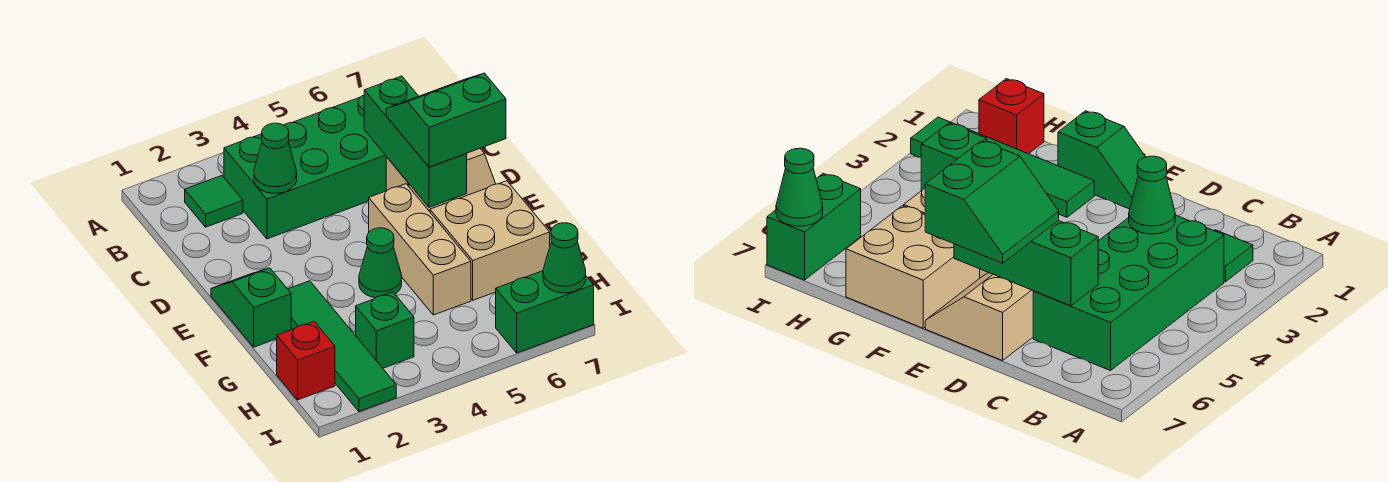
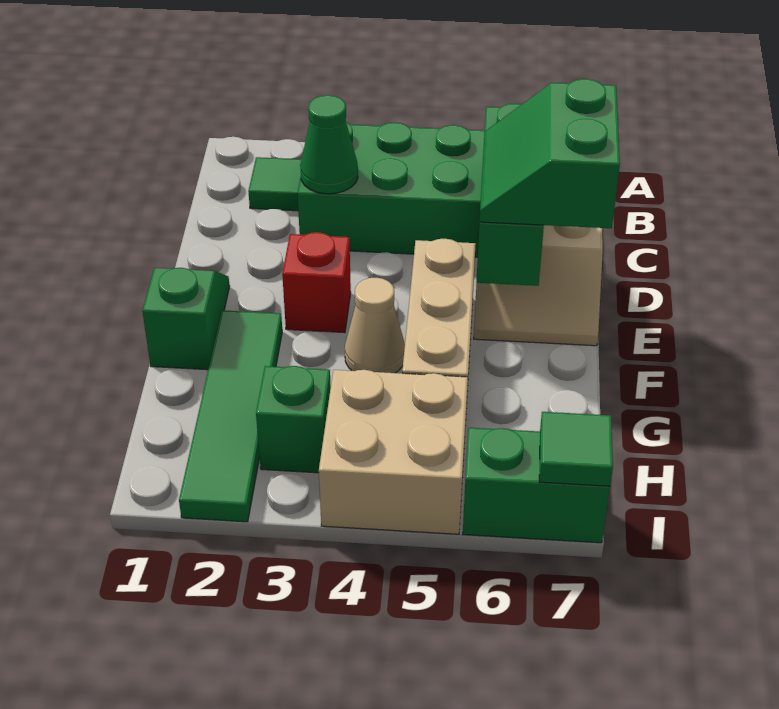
green slope D6:E7 level 3 top E -> green slope D6:E7 level 3 top 7
green cone F4 level 1 -> tan cone F4 level 1
tan brick F6:G7 level 1 -> tan brick H4:I5 level 1
red brick H1 level 1 -> red brick E3 level 1
green cone I7 level 2 -> green tile I7 level 2

